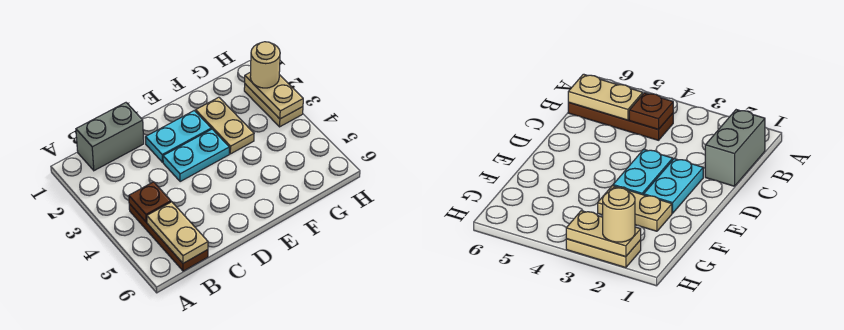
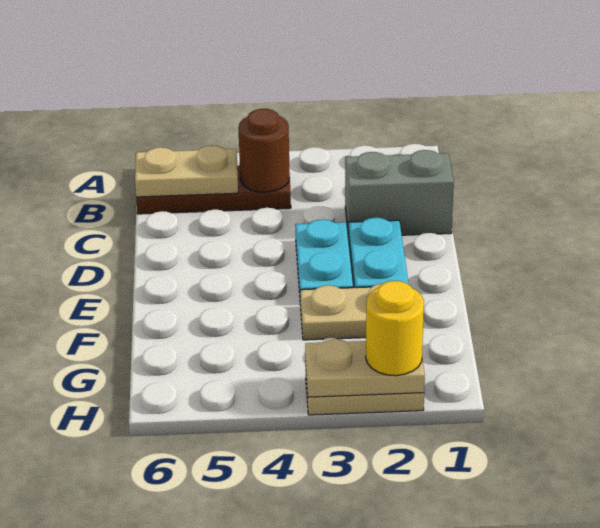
grey brick B1:C1 level 1 -> grey brick C1:C2 level 1
brown plate B4 level 2 -> brown round brick B4 level 2
tan round brick H2 level 3 -> yellow round brick H2 level 3

